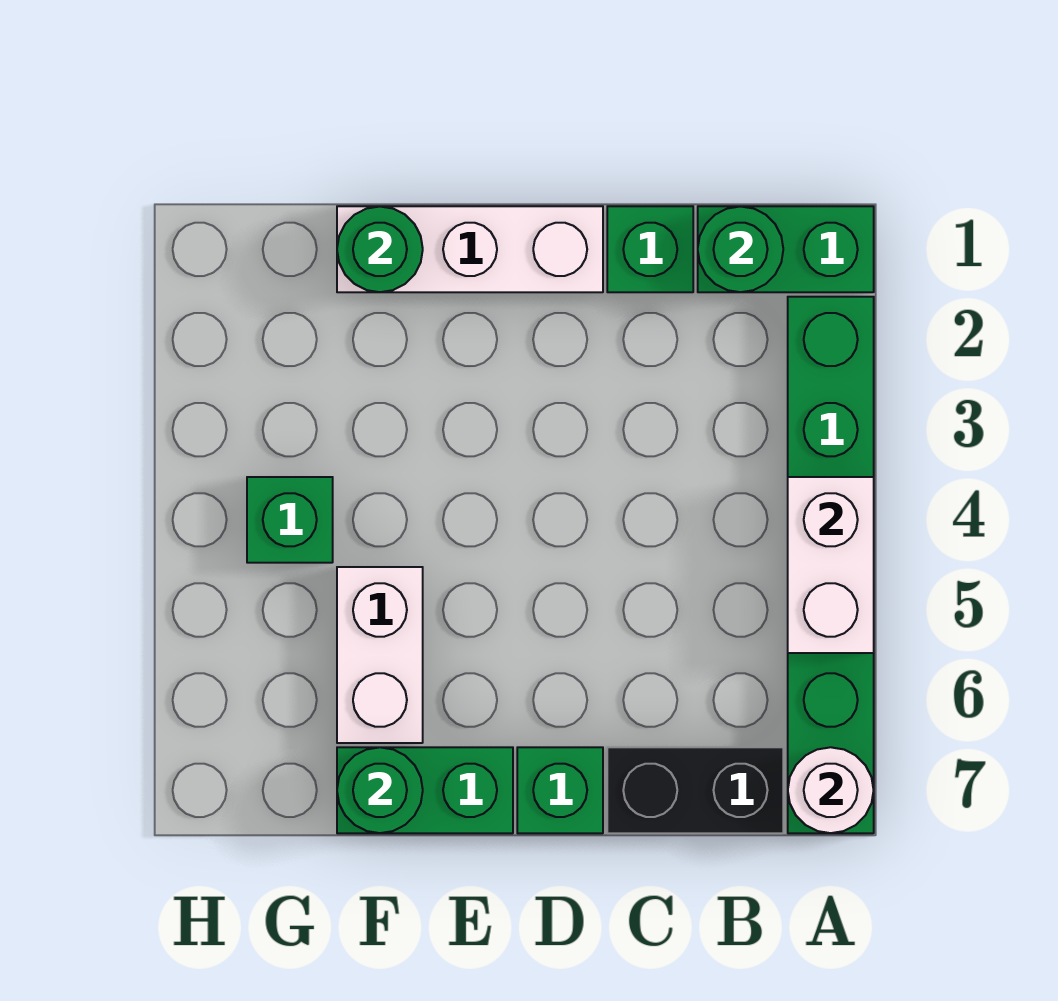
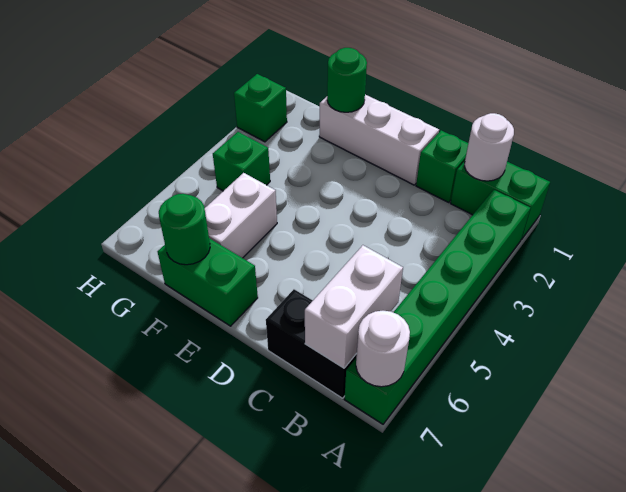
white brick A4:A5 level 2 -> white brick B6:B7 level 2
green round brick B1 level 2 -> white round brick B1 level 2
green brick D7 level 1 -> green brick H2 level 1

